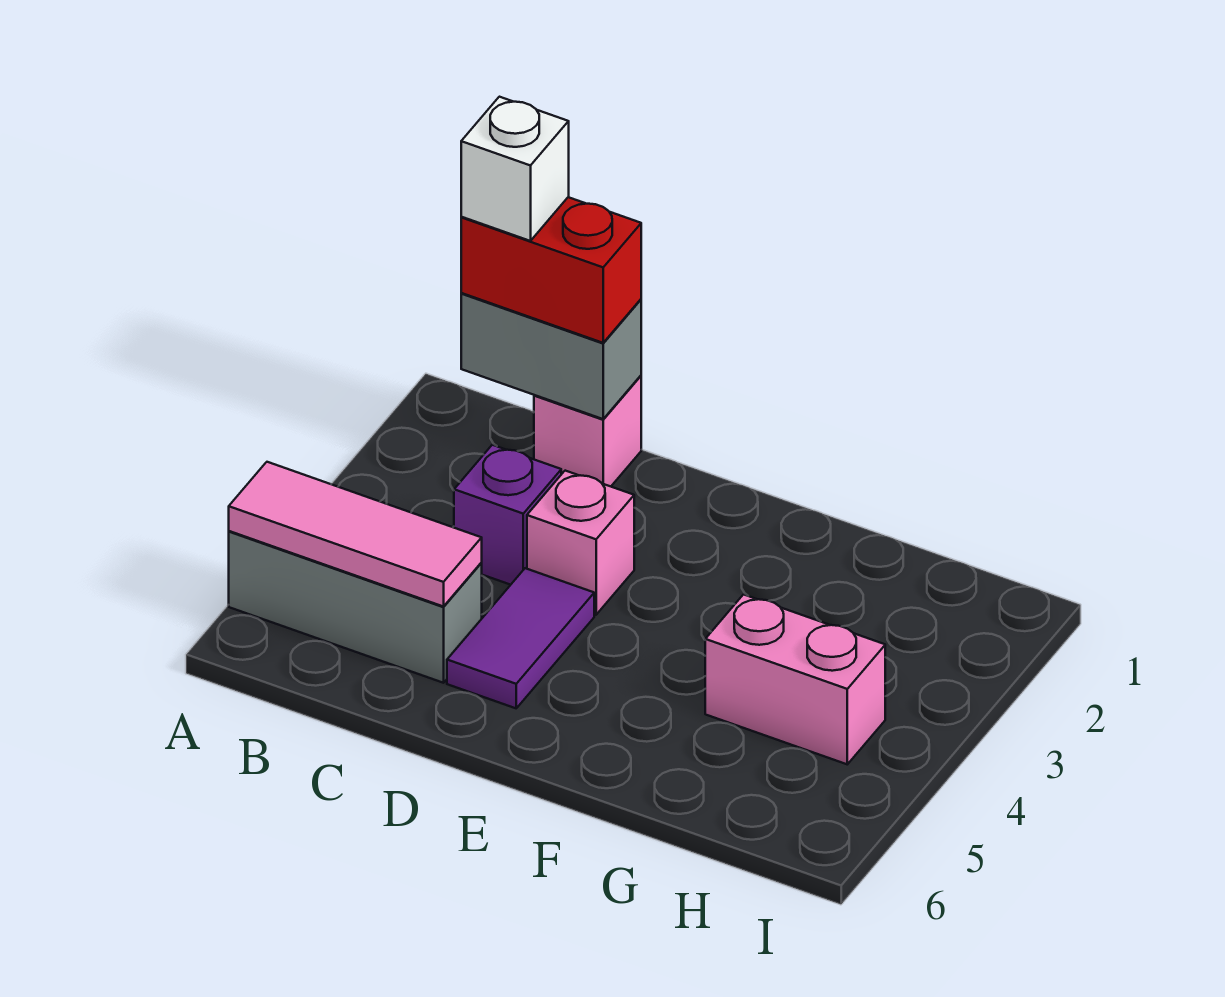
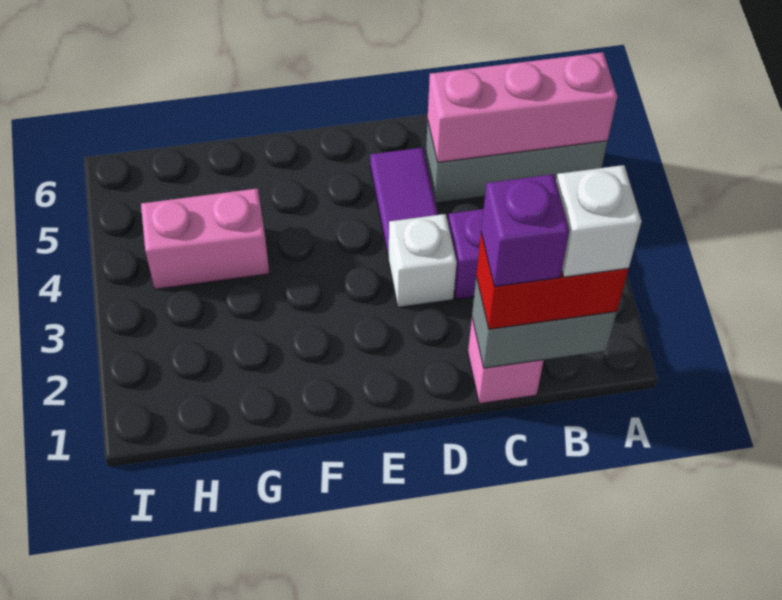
pink tile A5:C5 level 2 -> pink brick A5:C5 level 2
none -> purple brick C1 level 4
pink brick D3 level 1 -> white brick D3 level 1

